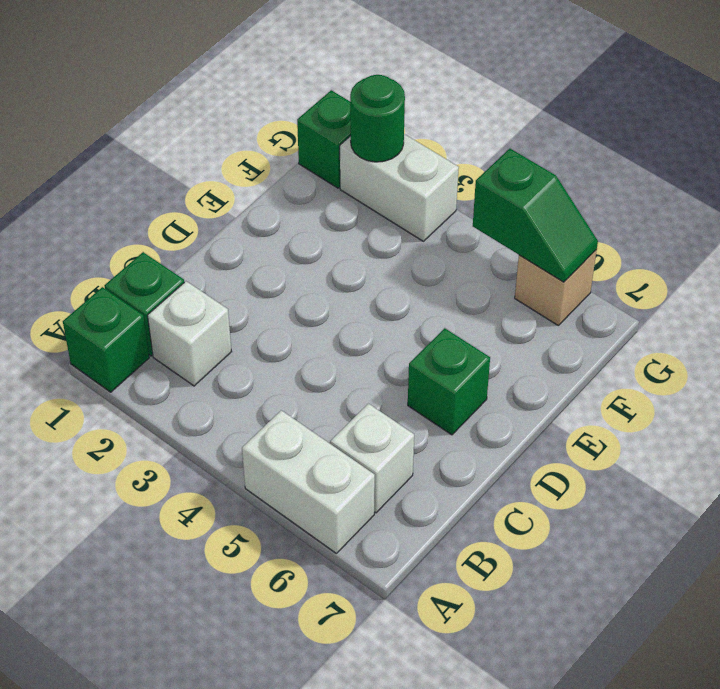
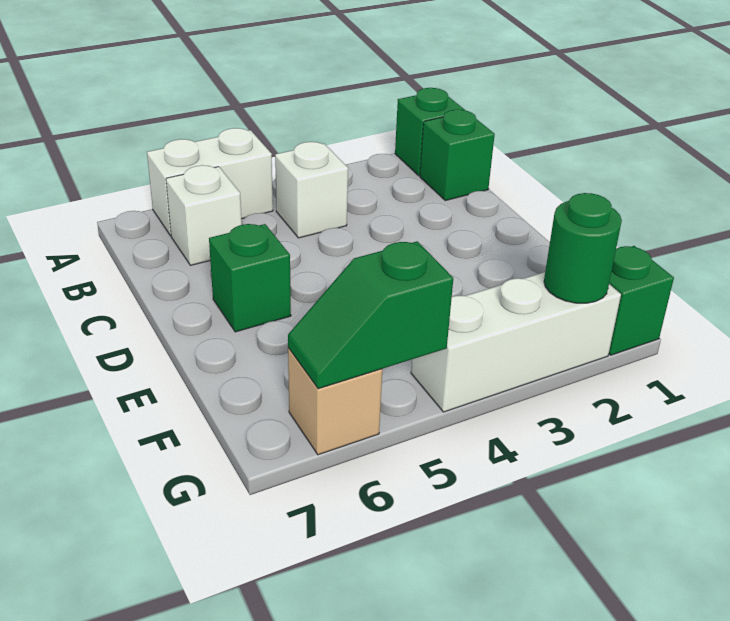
white brick B2 level 1 -> white brick B4 level 1
white brick G2:G3 level 1 -> white brick G2:G4 level 1

